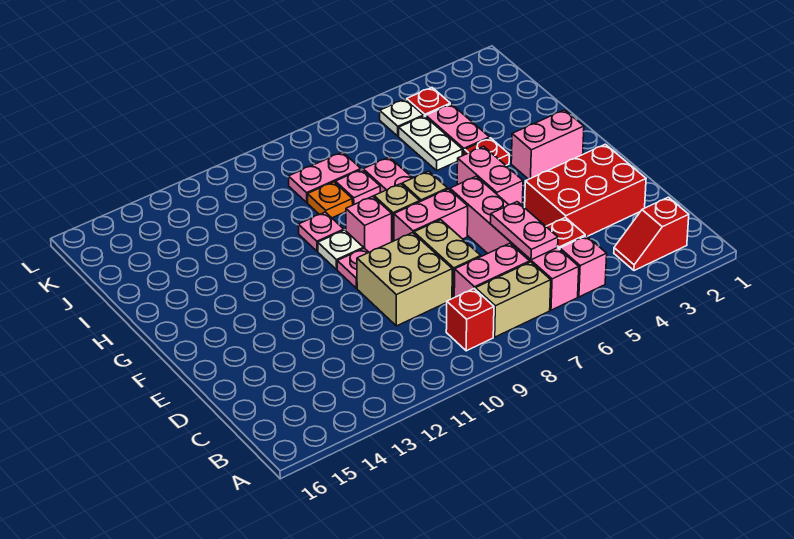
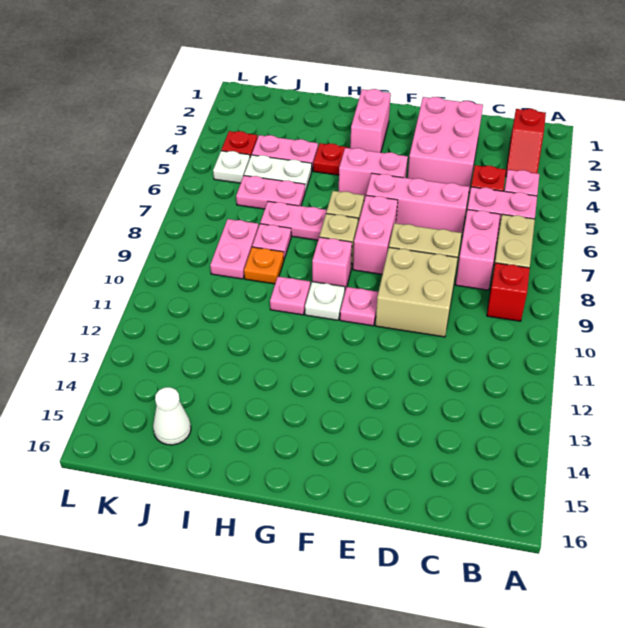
pink plate C6:D6 level 2 -> pink plate I6:J6 level 1
red brick D2:E4 level 1 -> pink brick D2:E4 level 1
none -> white cone J15 level 1

